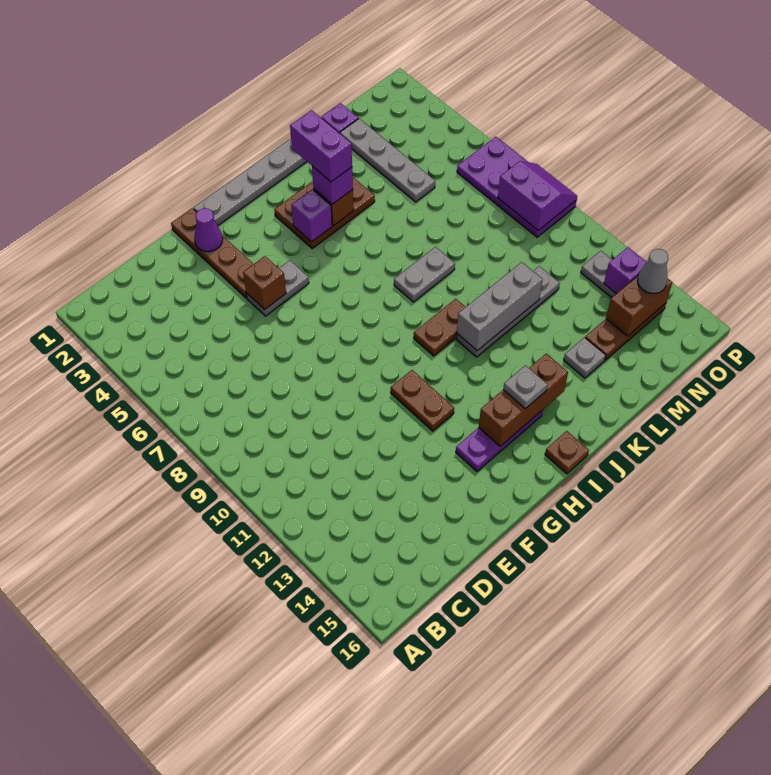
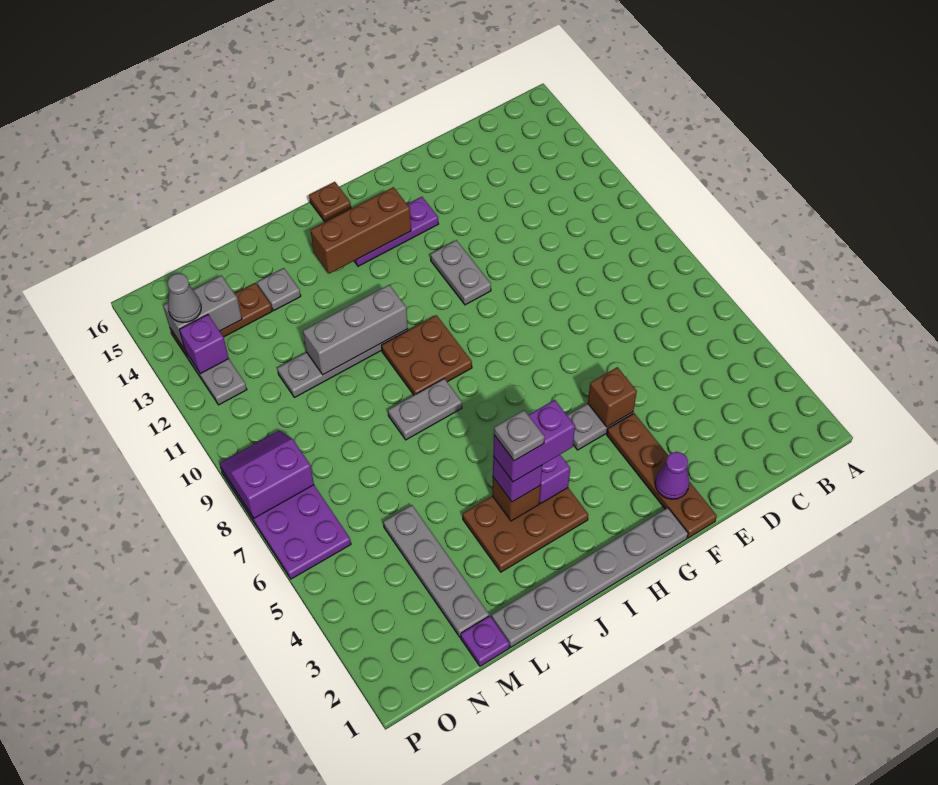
brown plate G11:G12 level 1 -> grey plate G11:G12 level 1
brown plate I10:J10 level 1 -> brown plate I9:J10 level 1
grey plate I14 level 3 -> grey plate J4 level 5
purple brick J3:J4 level 4 -> purple brick I4:J4 level 4
brown brick N14:O14 level 2 -> grey brick N14:O14 level 2
purple slope O8:P9 level 2 top O -> purple slope O8:P9 level 2 top 8

